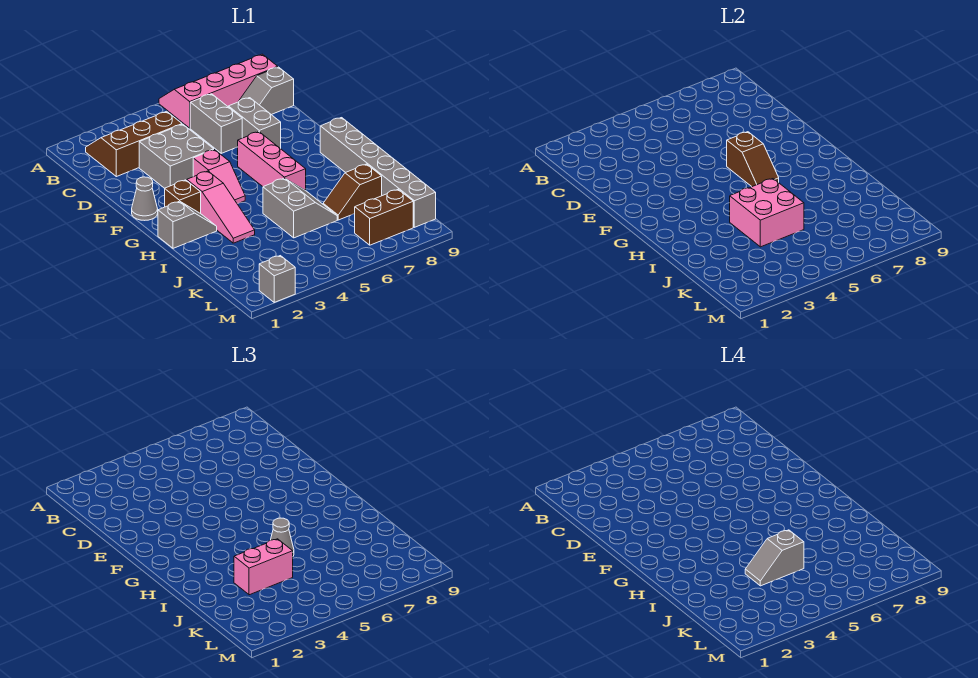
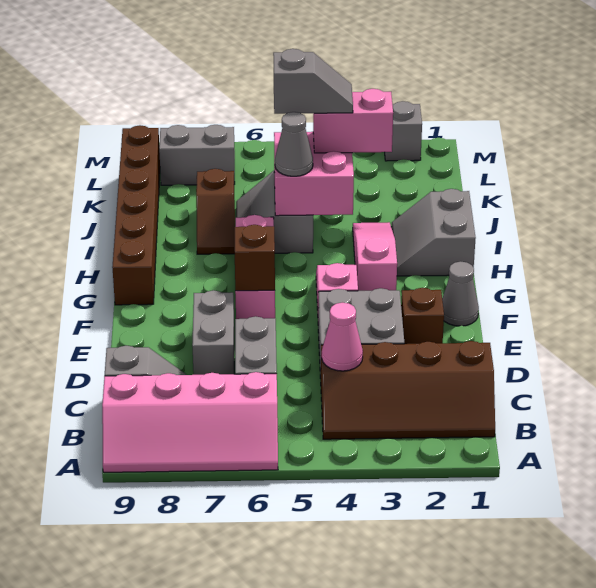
brown slope B2:C4 level 1 top C -> brown slope B1:C4 level 1 top C
none -> pink cone C4 level 2
brown brick G2 level 1 -> brown brick E2 level 1
grey brick G9:L9 level 1 -> brown brick G9:L9 level 1
grey slope H1:H2 level 1 top 1 -> grey slope H1:I2 level 1 top 1
brown slope J7:J8 level 1 top 8 -> brown slope I7:J7 level 1 top J
brown brick L7:L8 level 1 -> grey brick L7:L8 level 1

